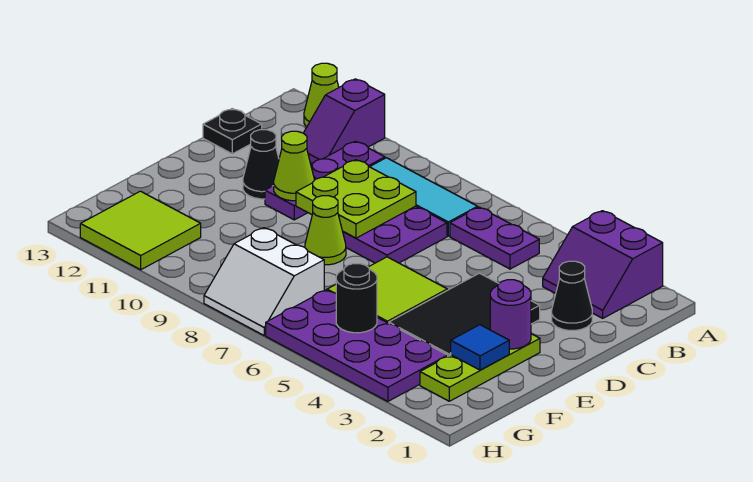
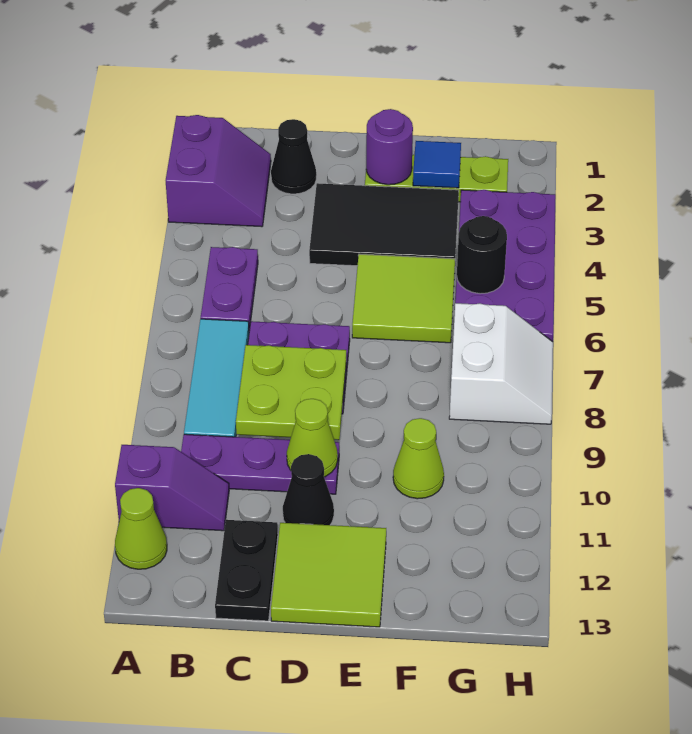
black plate C13 level 1 -> black plate C12:C13 level 1
lime cone E8 level 1 -> lime cone F10 level 1
lime tile G11:H12 level 1 -> lime tile D12:E13 level 1

